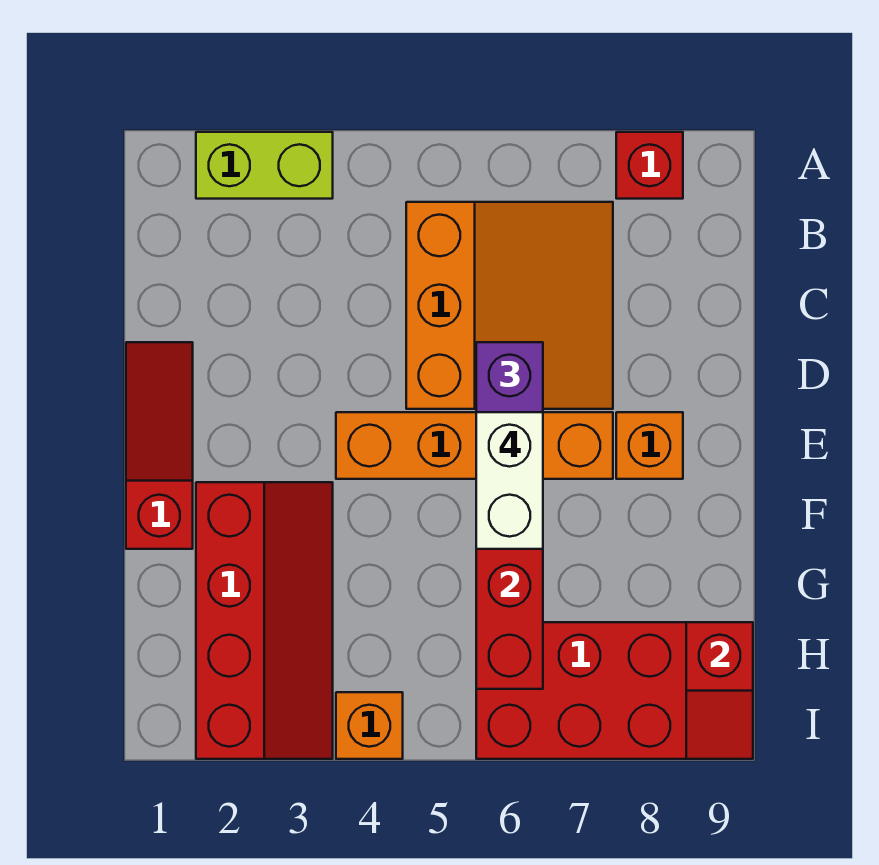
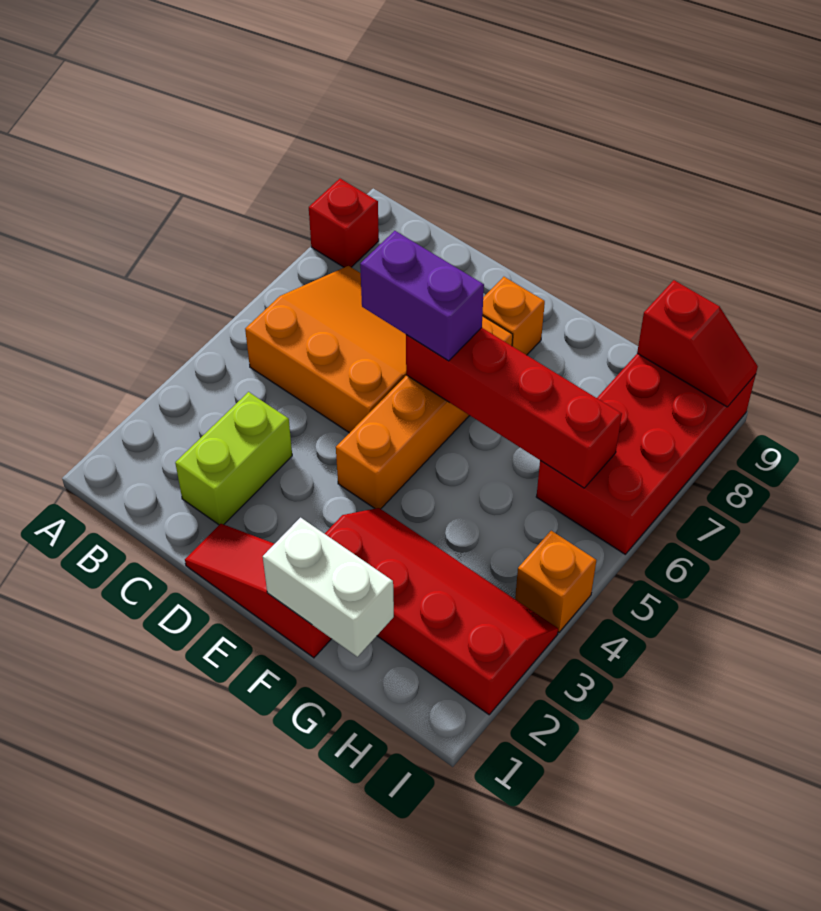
lime brick A2:A3 level 1 -> lime brick C2:C3 level 1
white brick E6:F6 level 4 -> white brick F1:G1 level 2

